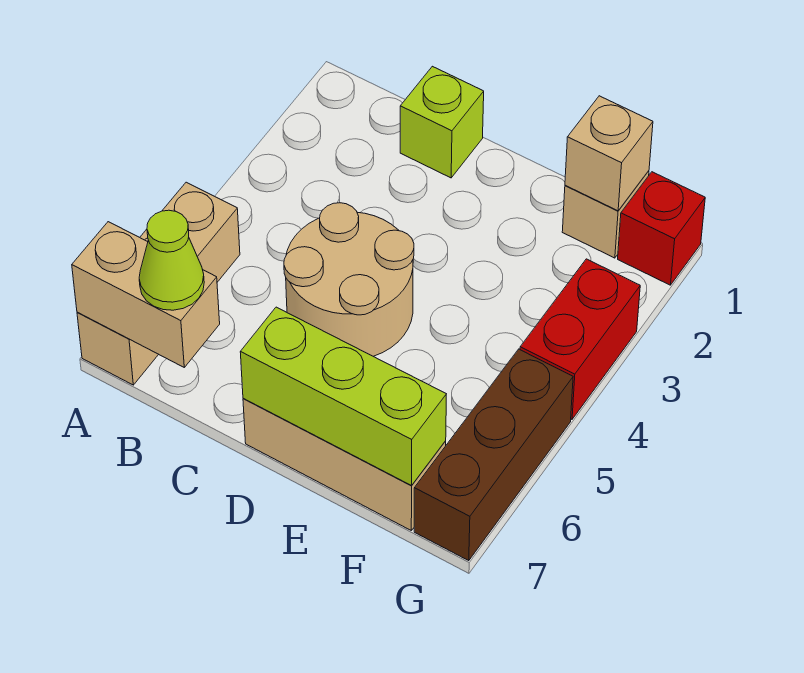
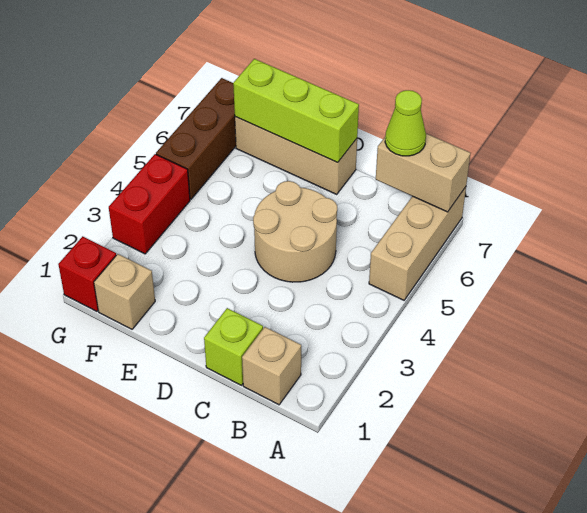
tan brick F1 level 2 -> tan brick B1 level 1

